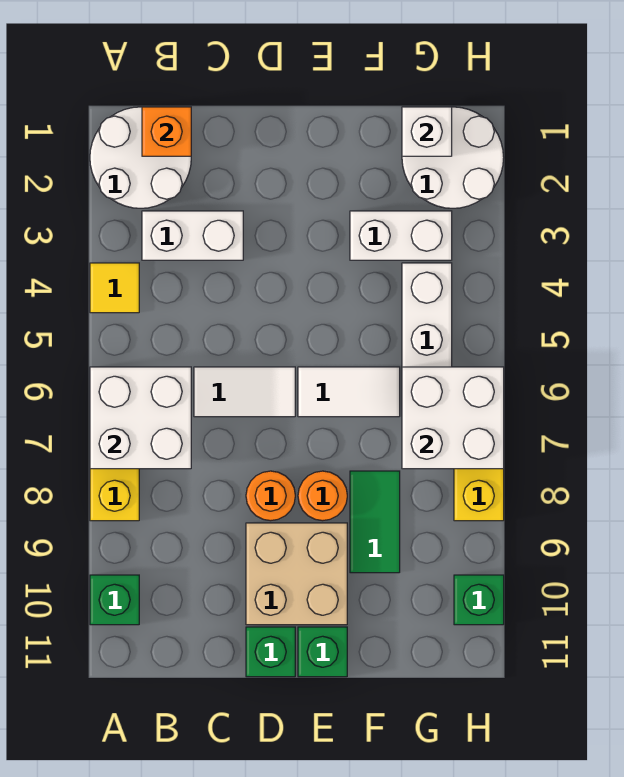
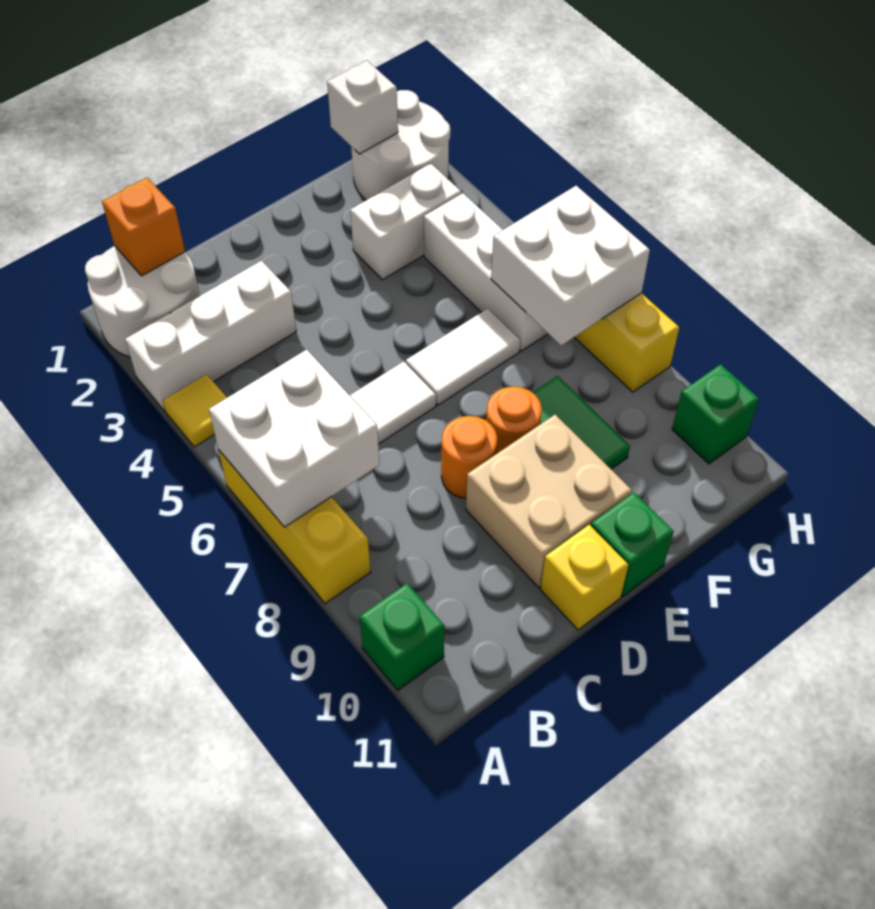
white brick B3:C3 level 1 -> white brick A3:C3 level 1
green brick D11 level 1 -> yellow brick D11 level 1

